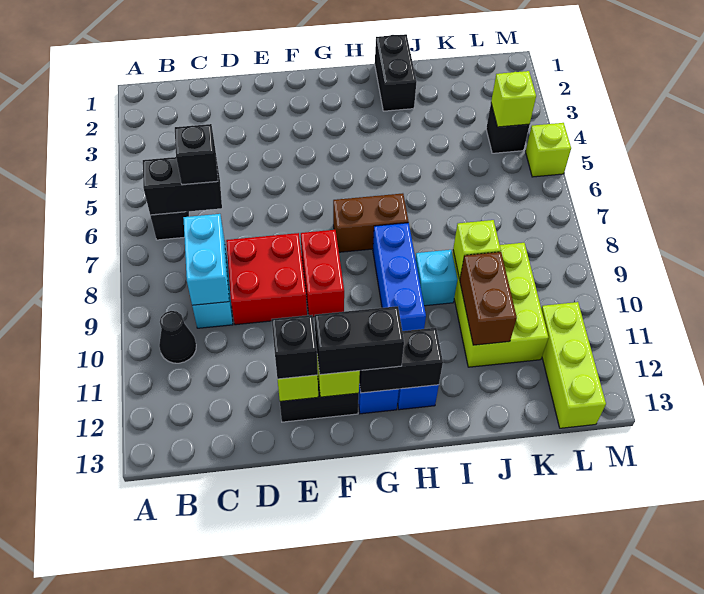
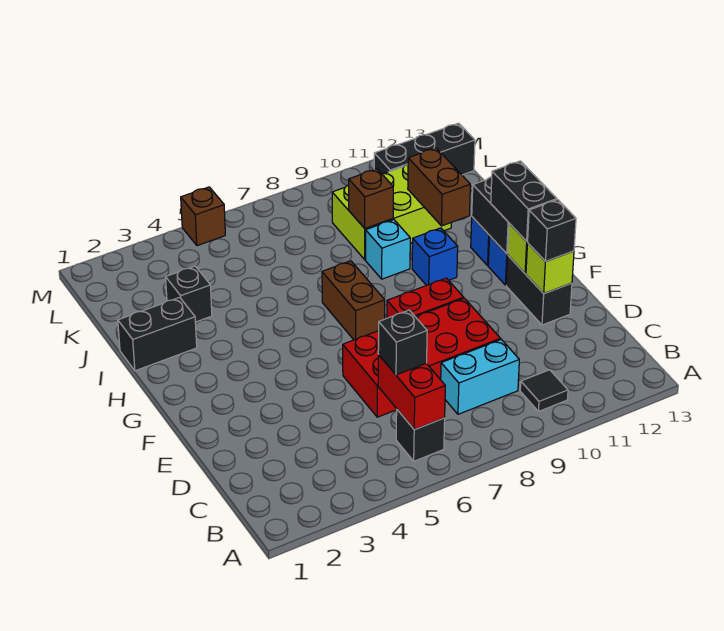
black brick B6:C6 level 2 -> red brick B6:C6 level 2
black cone B10 level 1 -> black tile B10 level 1
cyan brick C8:C9 level 2 -> none
red brick D8:E9 level 1 -> red brick D6:E9 level 1
blue brick H8:H10 level 1 -> blue brick H10 level 1
lime brick J9 level 2 -> brown brick J9 level 2
brown brick J10:J11 level 2 -> brown brick I11:J11 level 2
black brick L4 level 1 -> black brick J3 level 1
lime brick L4 level 2 -> none
lime brick L11:L13 level 1 -> black brick L11:L13 level 1
lime brick M5 level 1 -> brown brick M5 level 1

